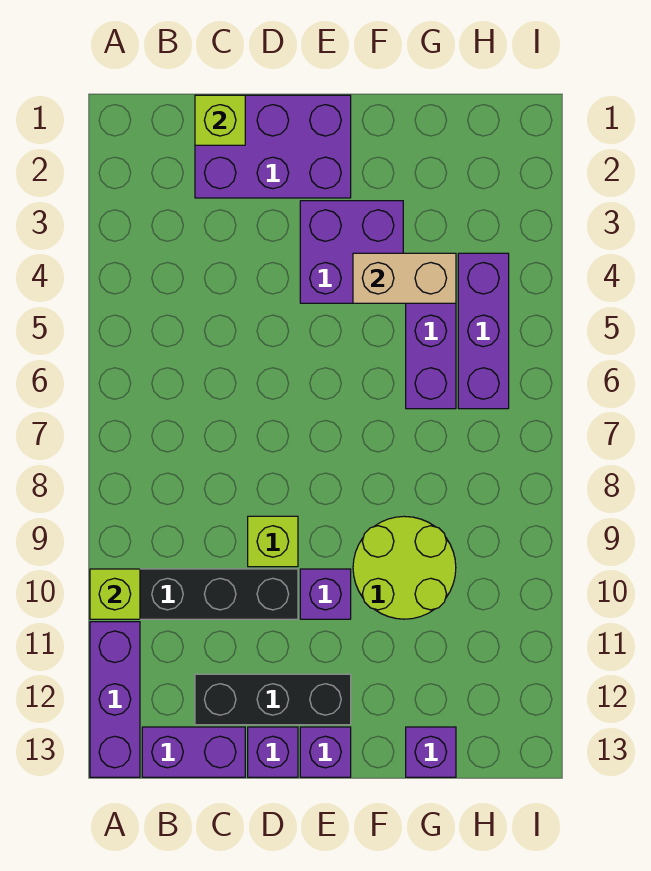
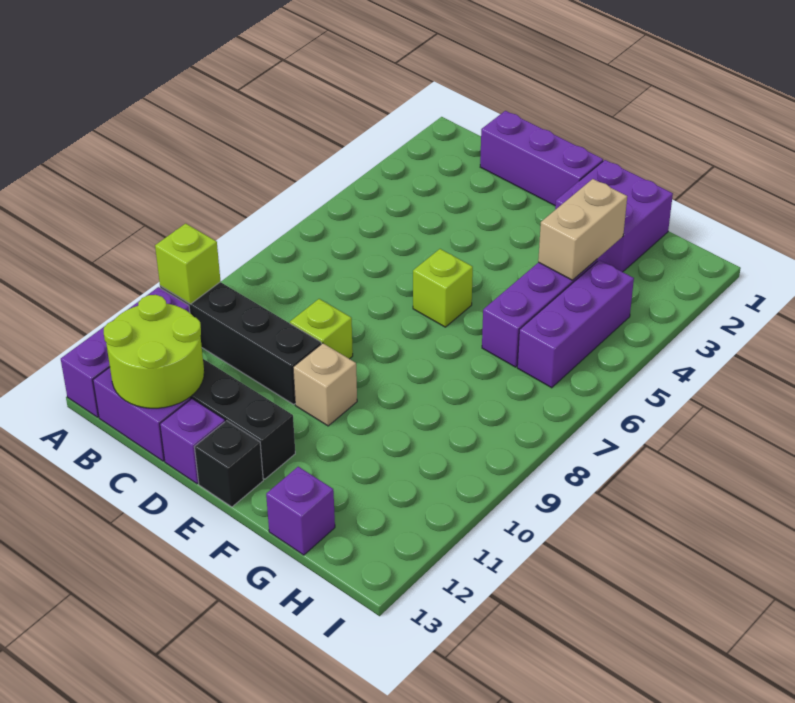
purple brick C1:E2 level 1 -> purple brick C1:E1 level 1
lime brick C1 level 2 -> lime brick E6 level 1
purple brick E3:F4 level 1 -> purple brick F1:G2 level 1
purple brick E10 level 1 -> tan brick E10 level 1
purple brick E13 level 1 -> black brick E13 level 1
tan brick F4:G4 level 2 -> tan brick G3:G4 level 2
lime round brick F9:G10 level 1 -> lime round brick B12:C13 level 2

